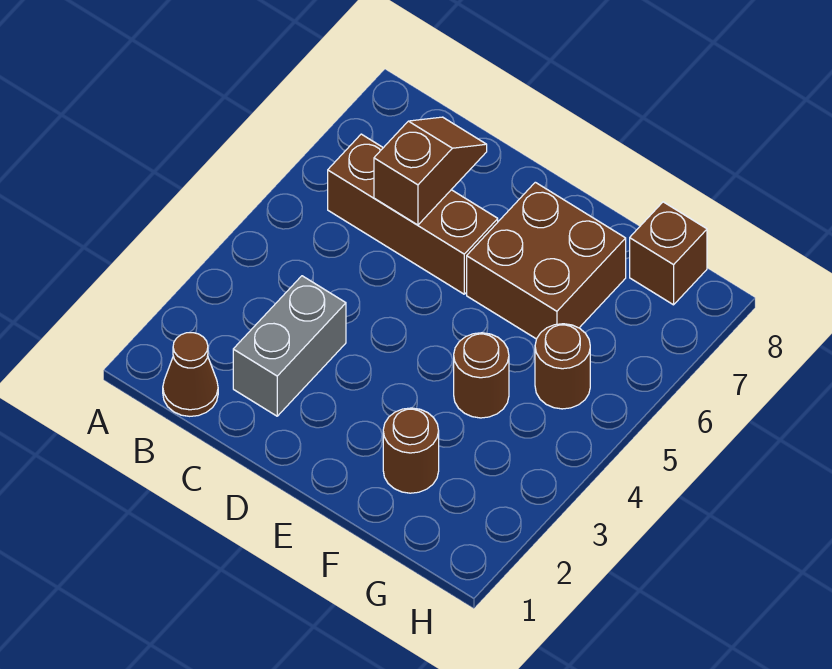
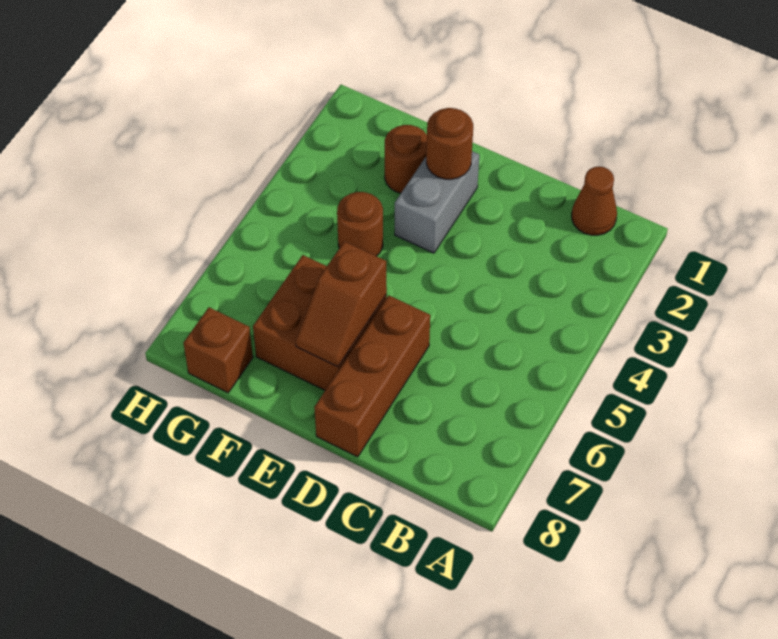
brown brick B6:D6 level 1 -> brown brick D6:D8 level 1
grey brick C2:C3 level 1 -> grey brick E2:E3 level 1
brown slope C6:C7 level 2 top 6 -> brown slope E6:E7 level 2 top 6
brown round brick G5 level 1 -> brown round brick E2 level 2

